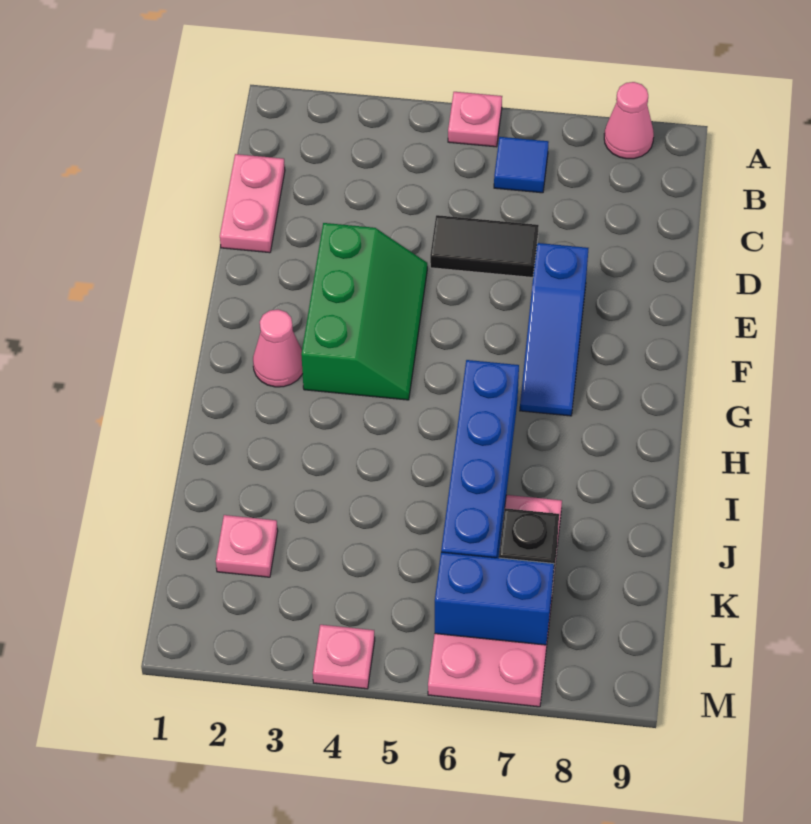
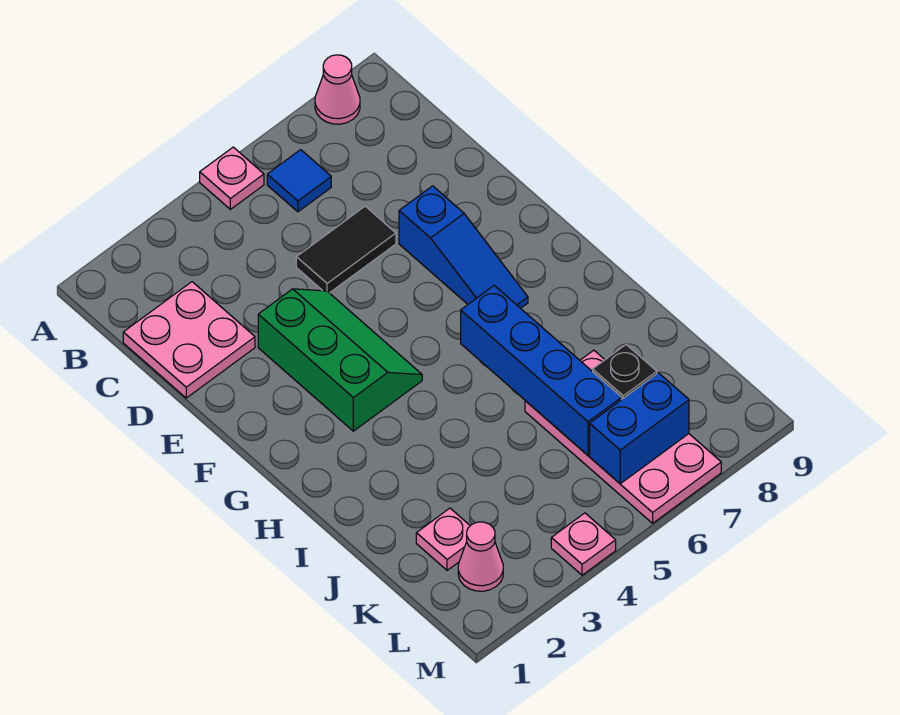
pink plate C1:D1 level 1 -> pink plate C1:D2 level 1
pink cone G2 level 1 -> pink cone L2 level 1

